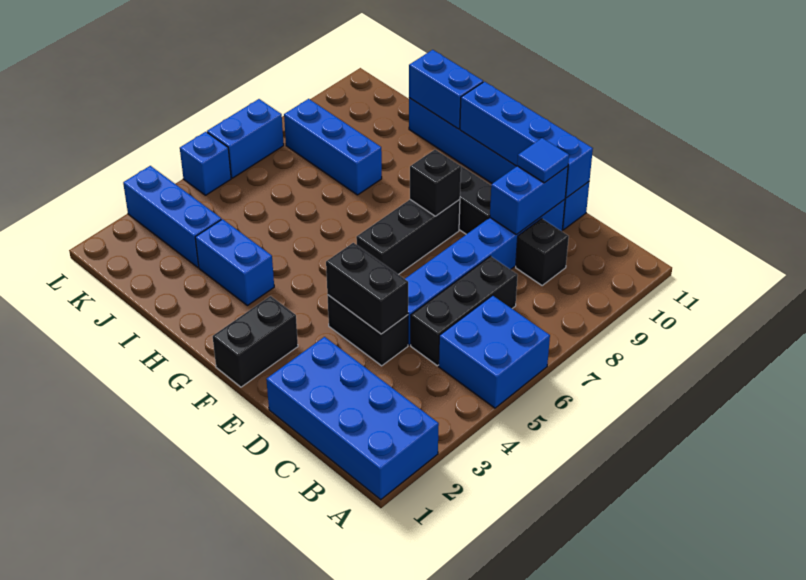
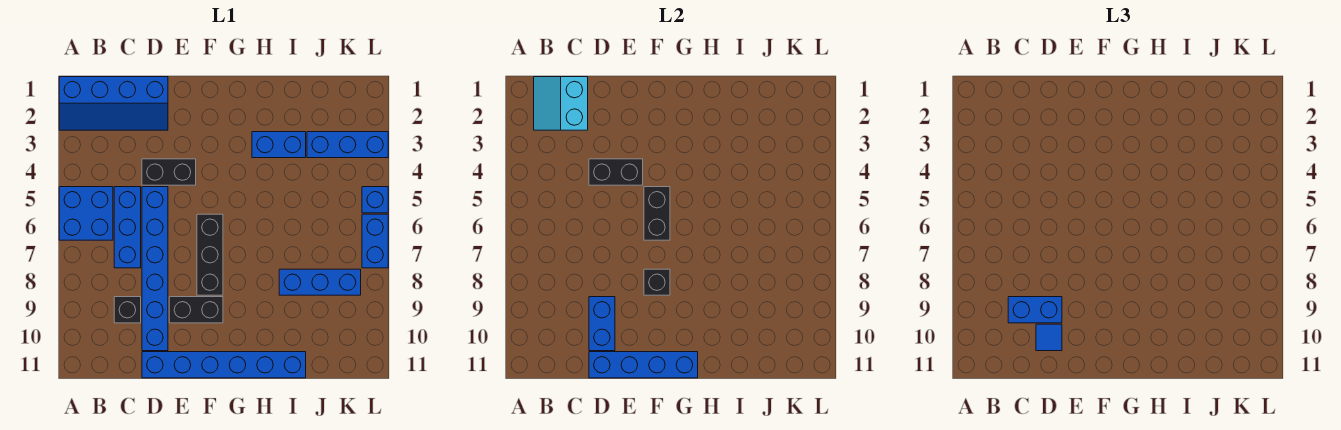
blue brick A1:D2 level 1 -> blue slope A1:D2 level 1 top 1
none -> cyan slope B1:C2 level 2 top C
black brick C5:C7 level 1 -> blue brick C5:C7 level 1
black brick F1:F2 level 1 -> black brick F5:F6 level 2
blue brick H11:I11 level 2 -> blue brick C9:D9 level 3

